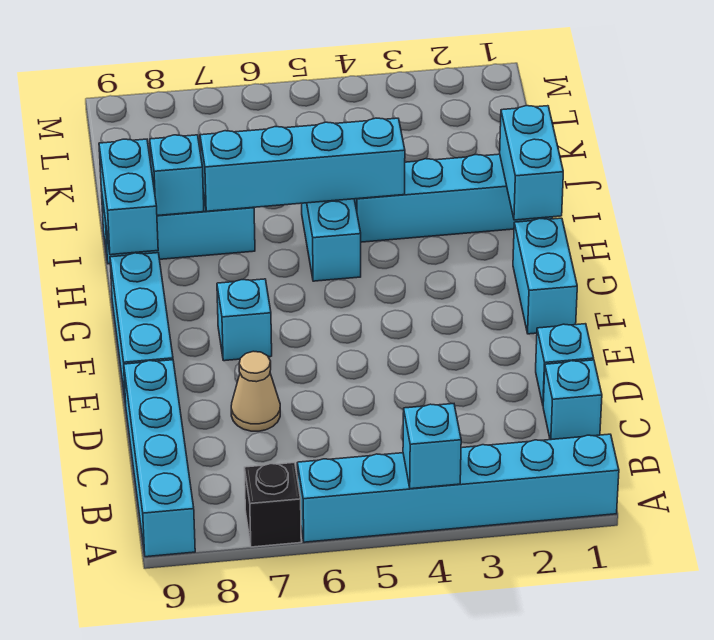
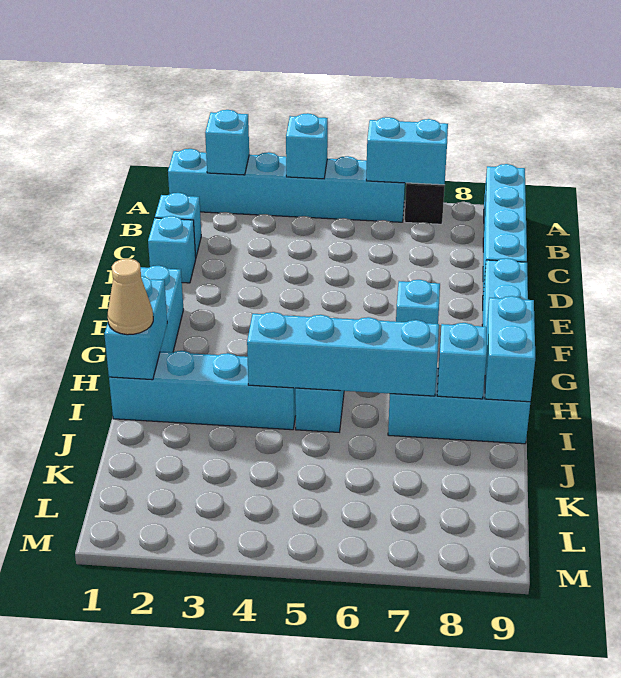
none -> cyan brick A2 level 2
none -> cyan brick A6:A7 level 2
tan cone D7 level 1 -> tan cone I1 level 3

